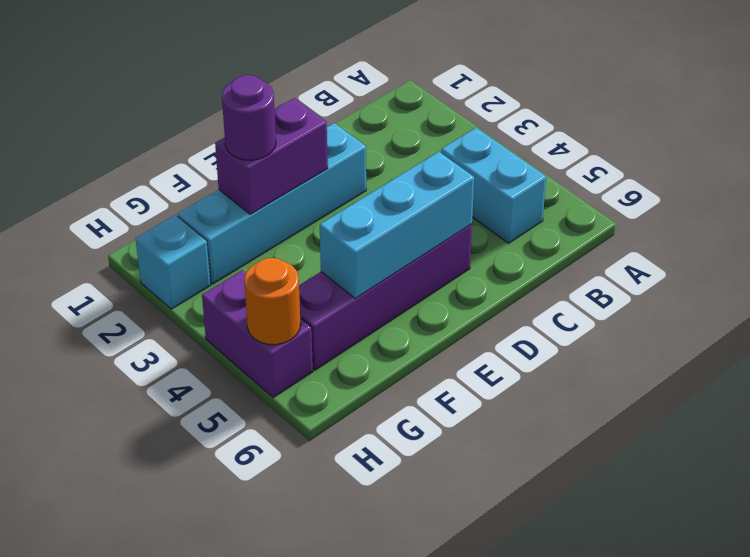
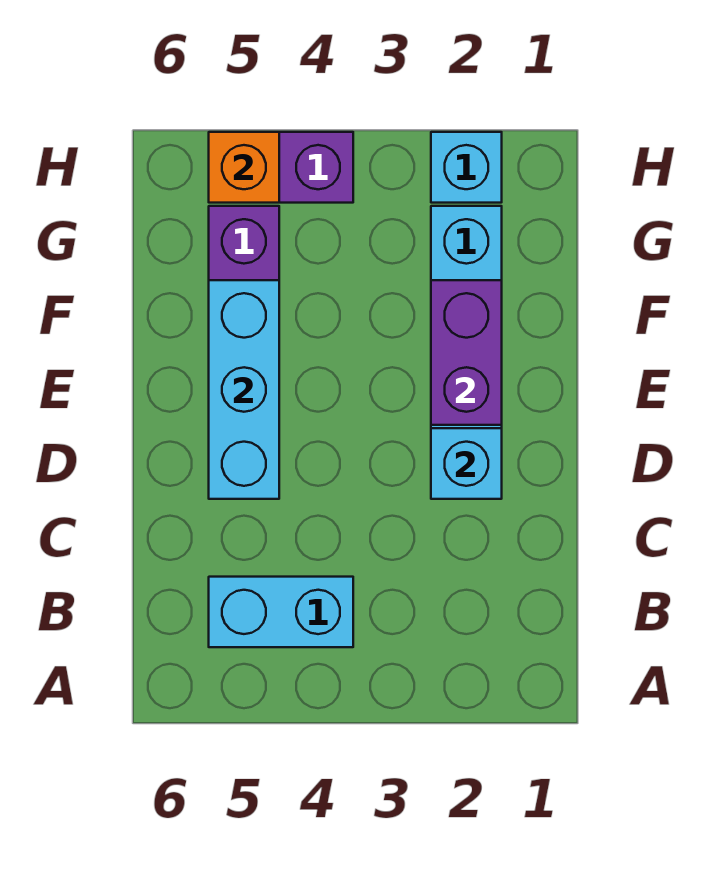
none -> cyan brick D2 level 2
purple round brick F2 level 3 -> none
orange round brick H5 level 2 -> orange brick H5 level 2

